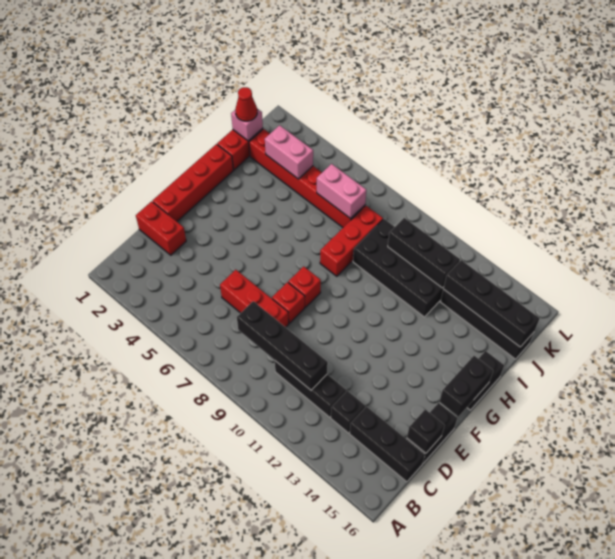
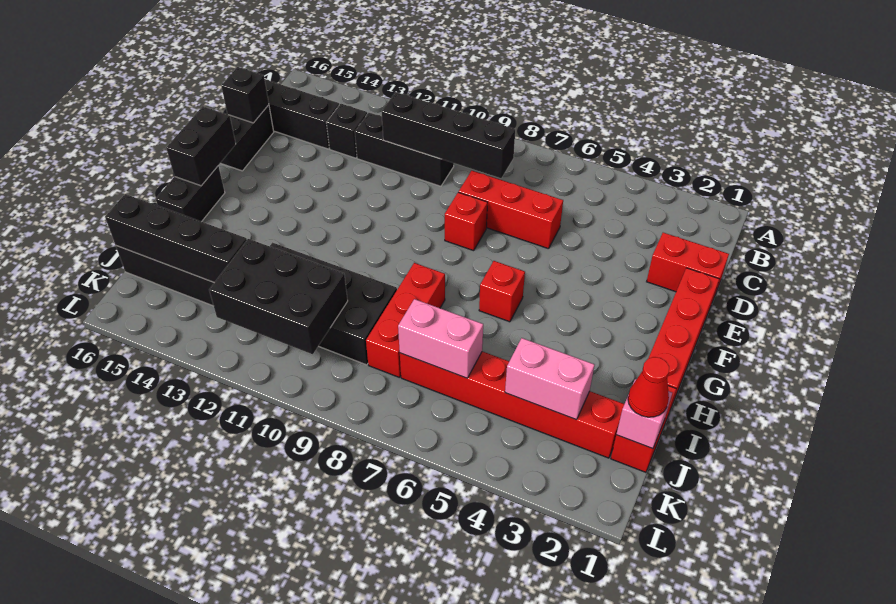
red brick F8 level 1 -> red brick G6 level 1
black brick J10:J12 level 2 -> black brick J10:K12 level 2

